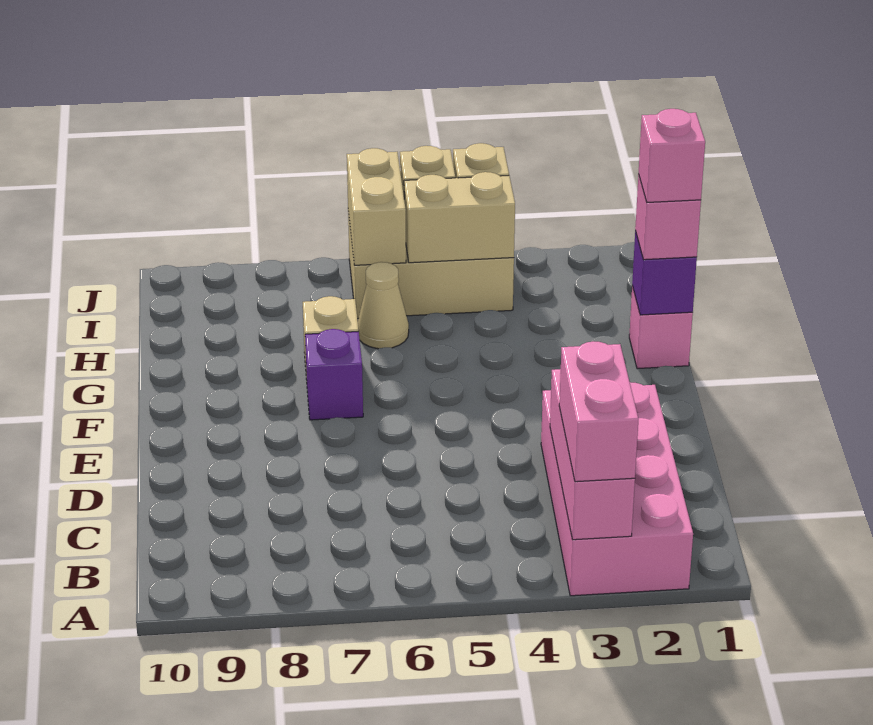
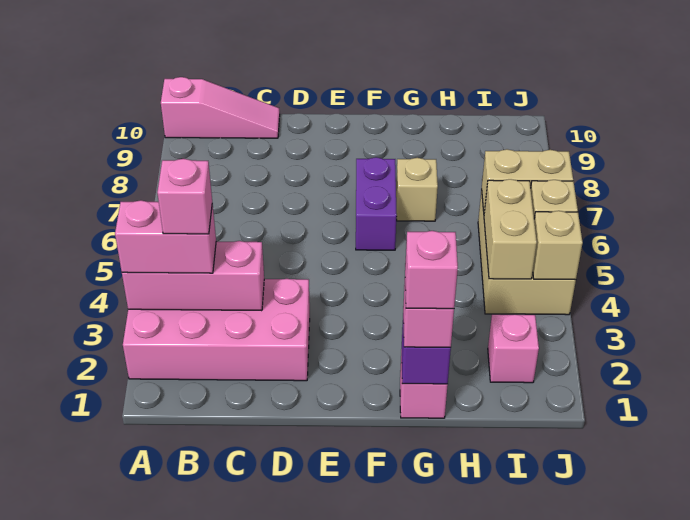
none -> pink slope A10:C10 level 1 top A
none -> pink brick B3 level 4
purple brick F7 level 1 -> purple brick F6:F7 level 1
tan cone H6 level 1 -> none
none -> pink brick I2 level 1

